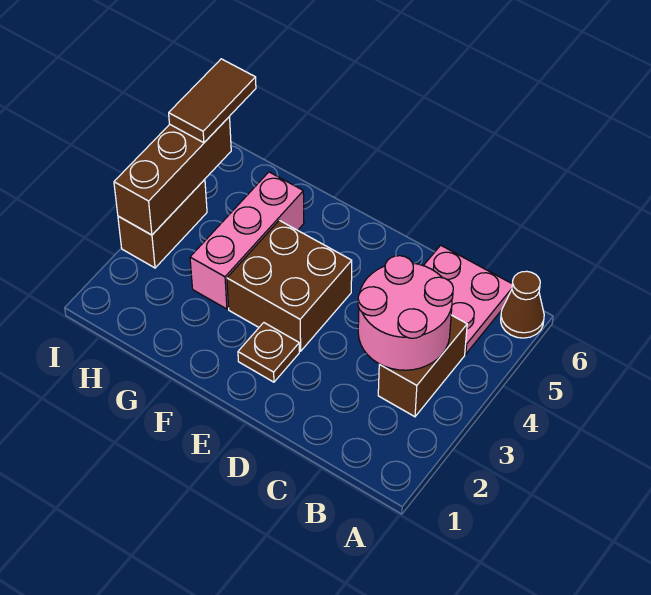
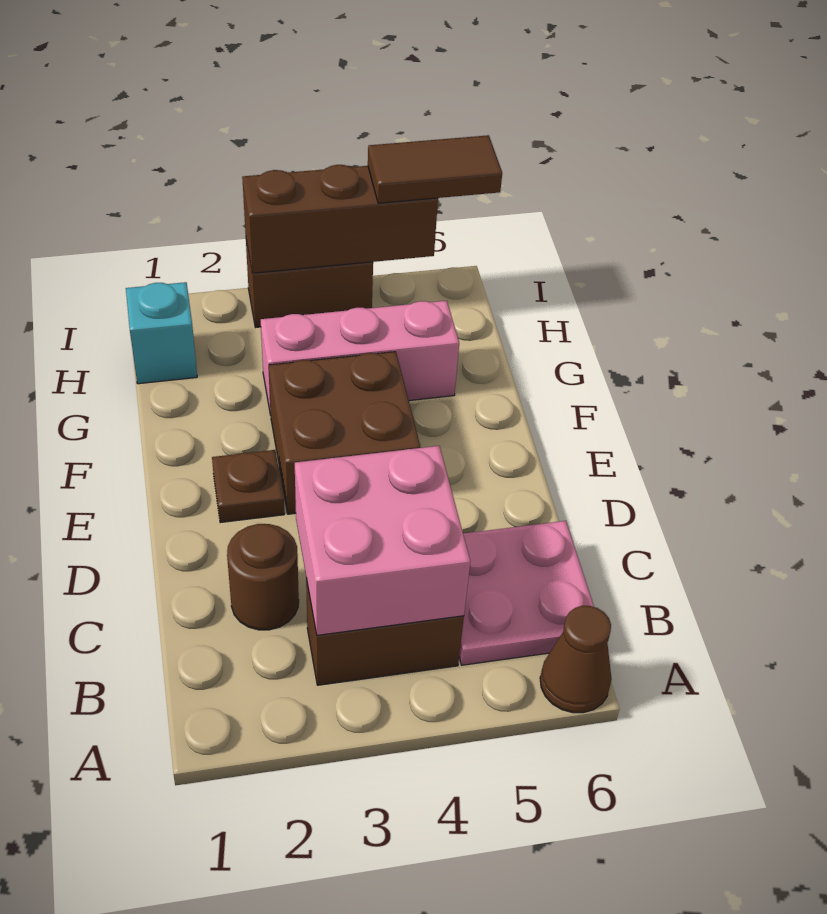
pink round brick B3:C4 level 2 -> pink brick B3:C4 level 2
none -> brown round brick C2 level 1
none -> cyan brick H1 level 1

